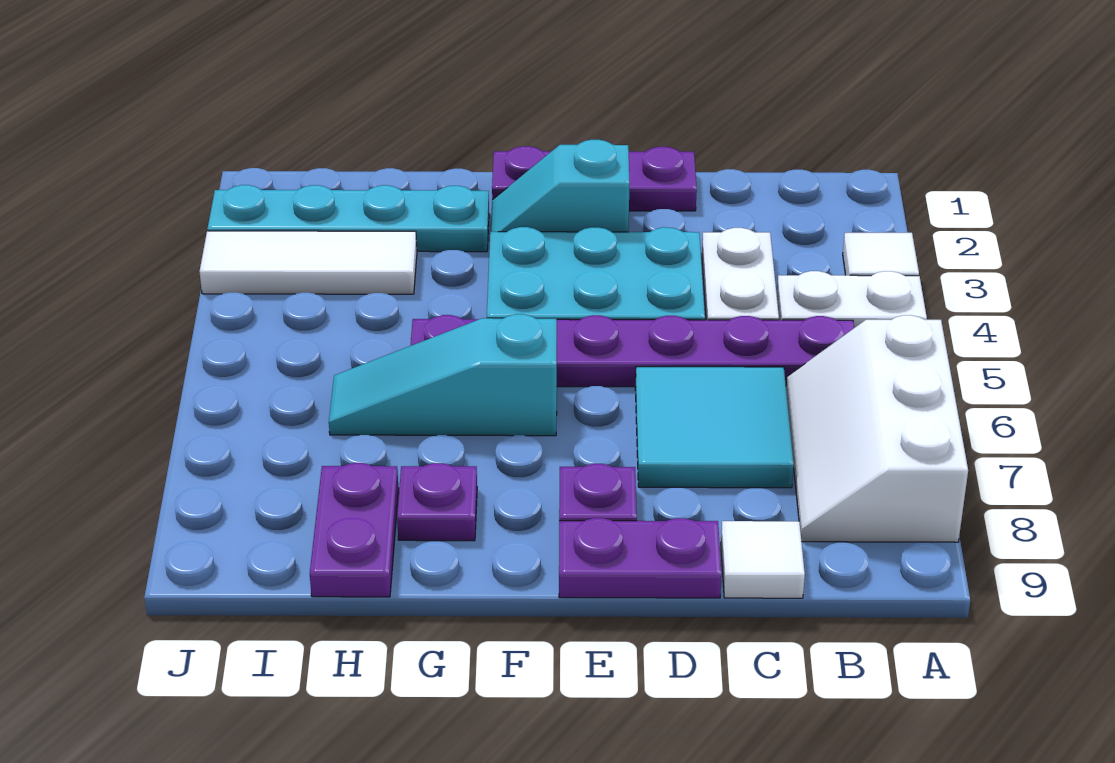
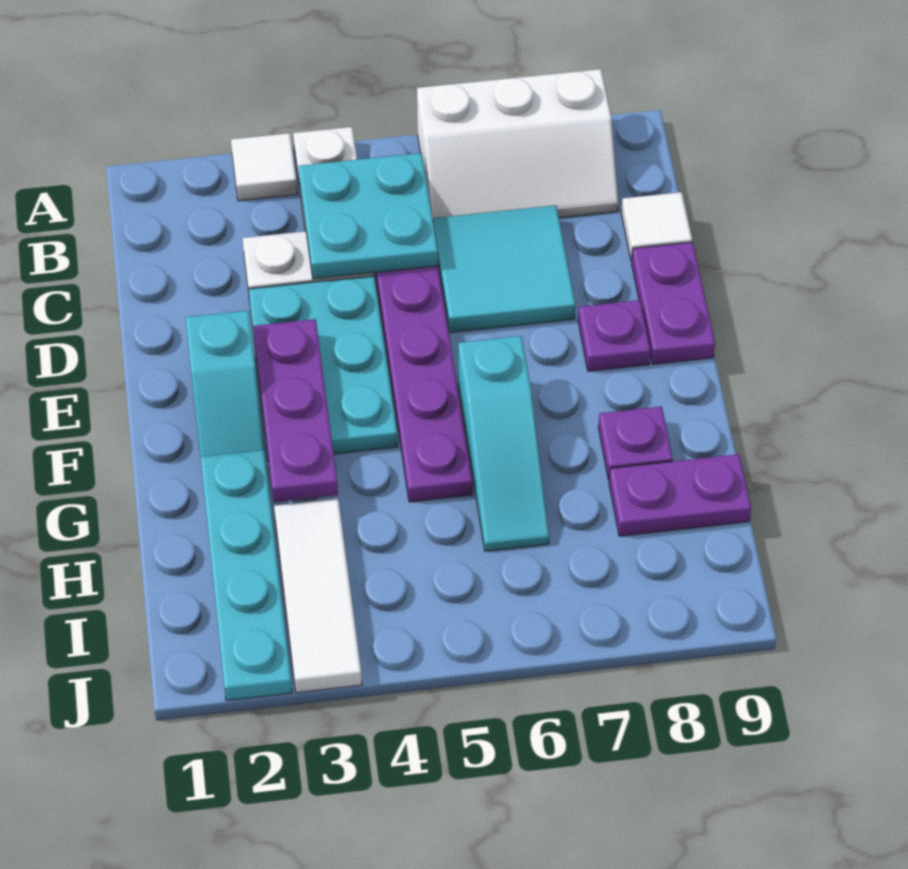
none -> cyan plate B4:C5 level 2
purple plate D1:F1 level 1 -> purple plate E3:G3 level 2

